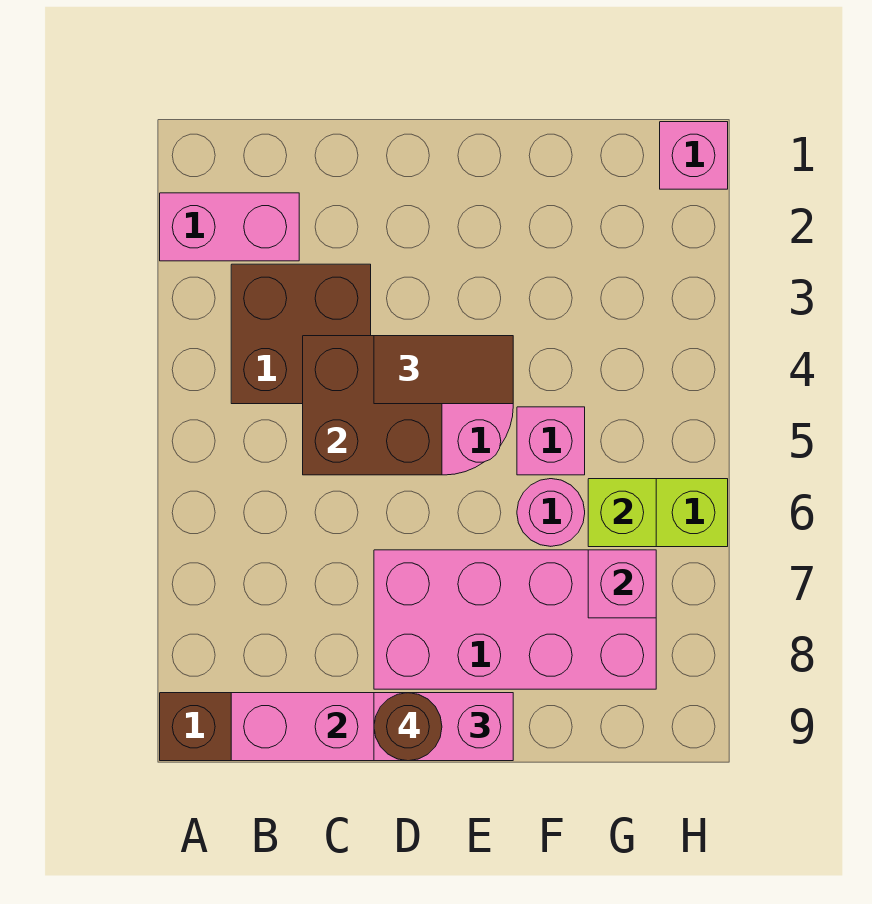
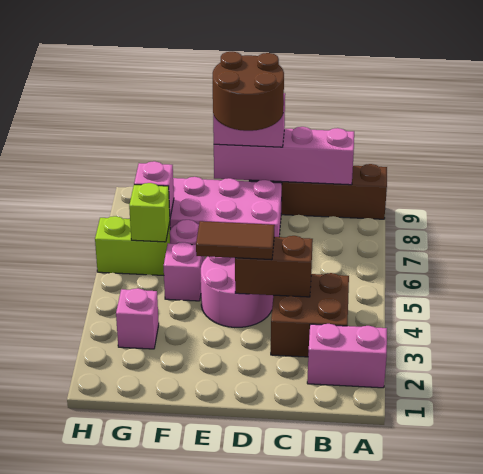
brown brick C4:D5 level 2 -> brown brick C4:D4 level 2
brown round brick D9 level 4 -> brown round brick D8:E9 level 4
pink brick H1 level 1 -> pink brick G3 level 1

